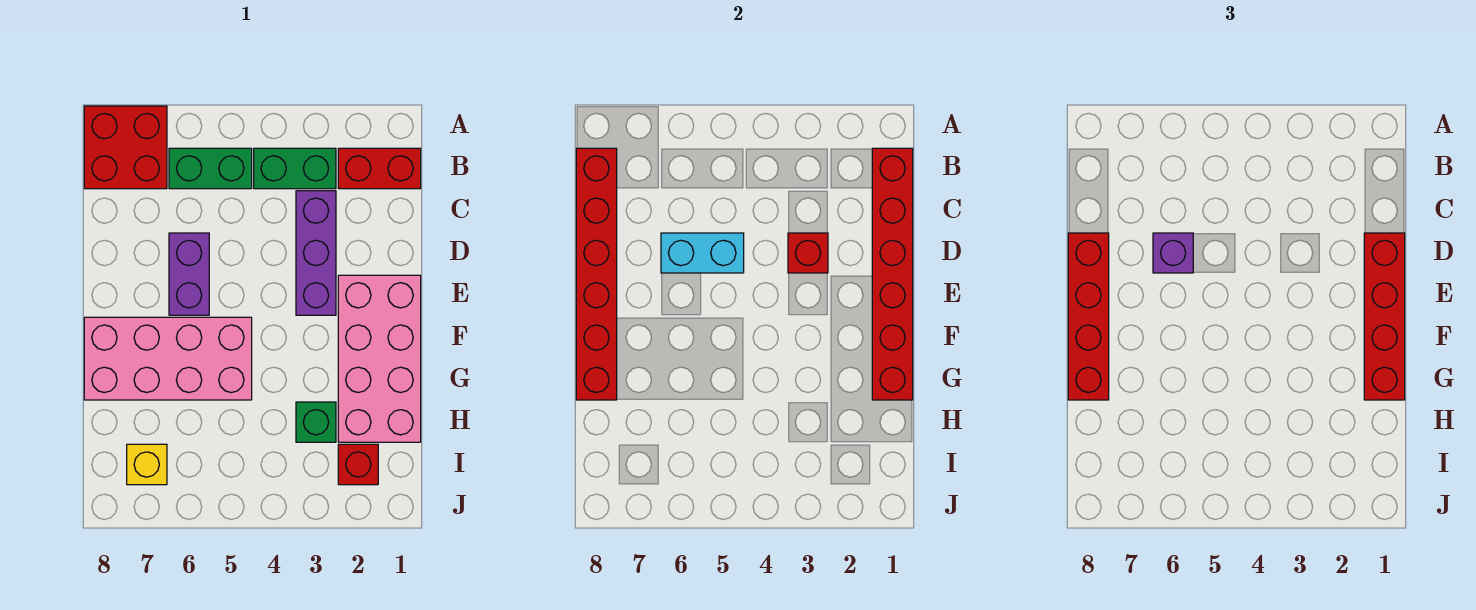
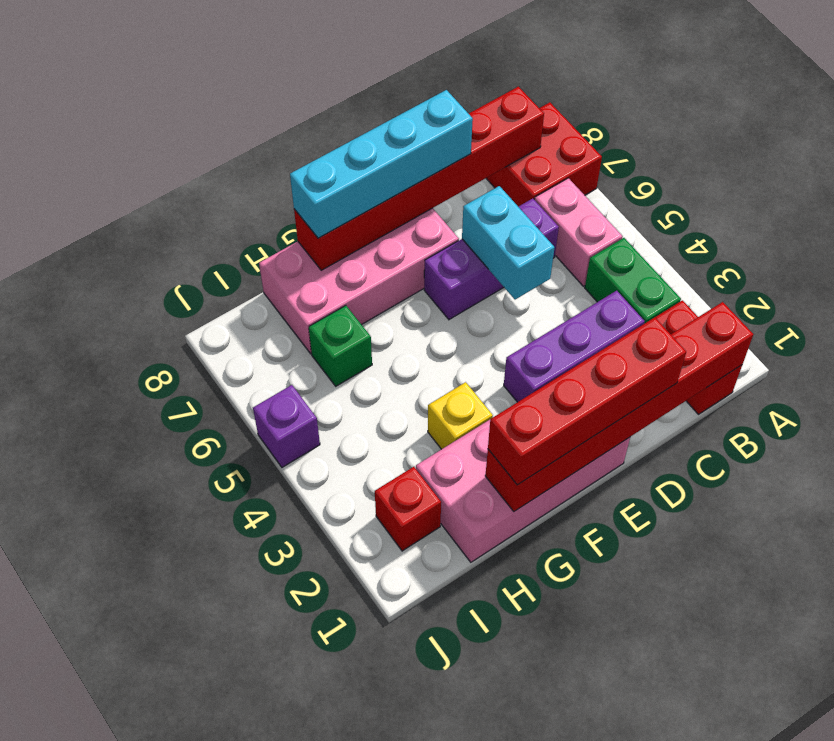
green brick B5:B6 level 1 -> pink brick B5:B6 level 1
red brick D3 level 2 -> none
purple brick D6:E6 level 1 -> purple brick C6:E6 level 1
purple brick D6 level 3 -> purple brick J5 level 1
red brick D8:G8 level 3 -> cyan brick D8:G8 level 3
pink brick F5:G8 level 1 -> pink brick E7:H8 level 1
green brick H3 level 1 -> green brick H6 level 1
yellow brick I7 level 1 -> yellow brick G3 level 1

